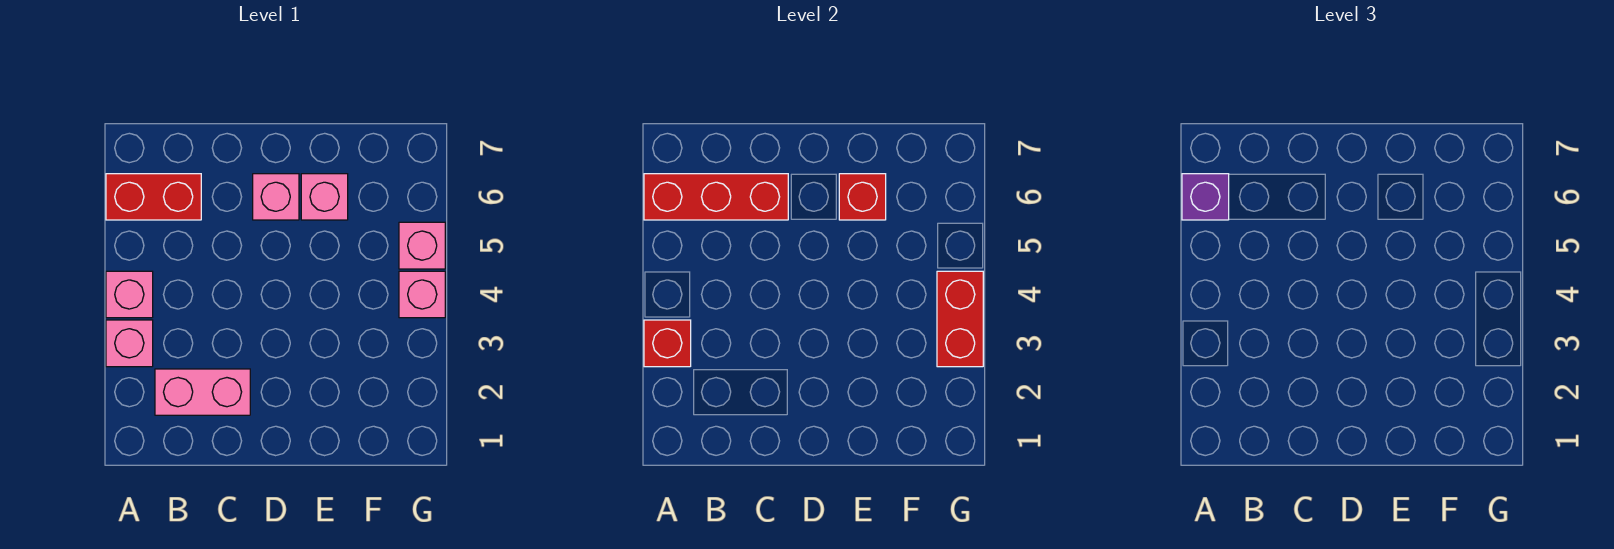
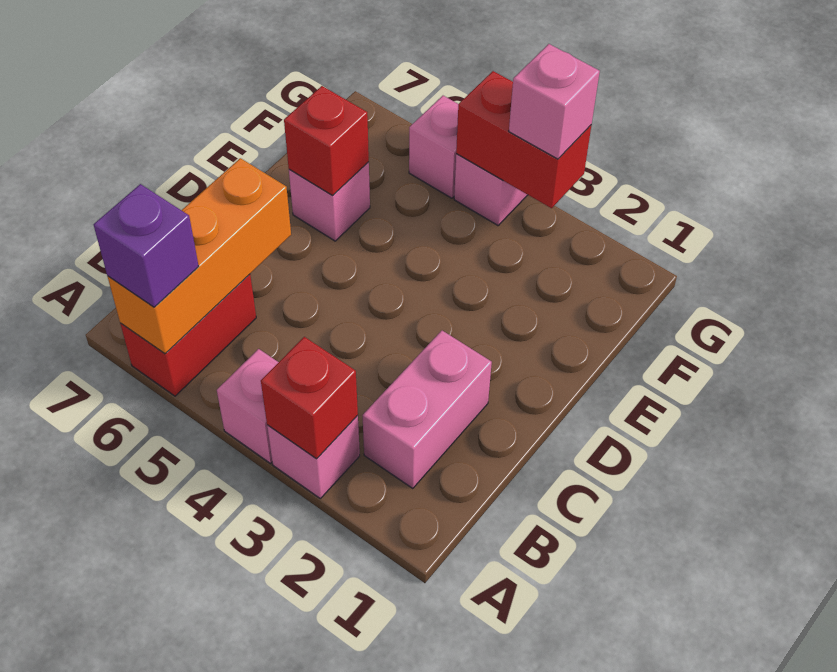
red brick A6:C6 level 2 -> orange brick A6:C6 level 2
pink brick D6 level 1 -> pink brick G3 level 3

